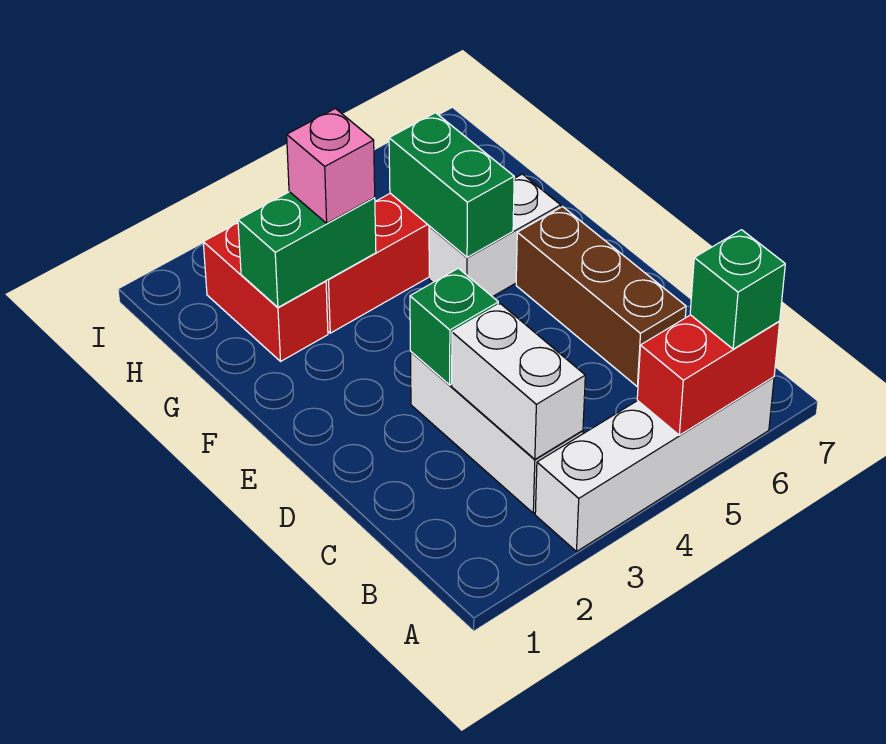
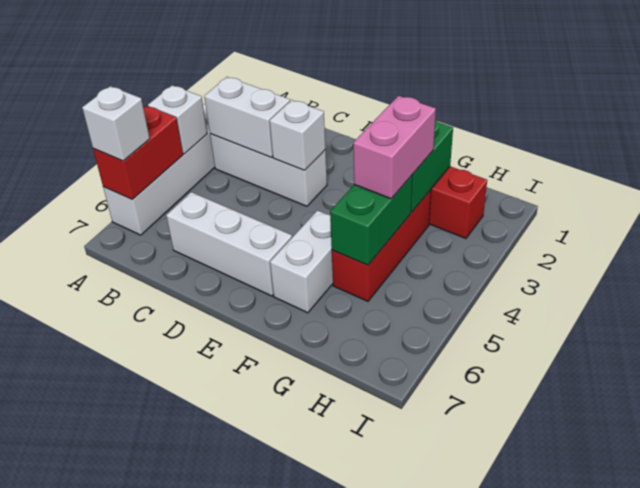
none -> white brick A4 level 2
green brick A6 level 3 -> white brick A6 level 3
brown brick C6:E6 level 1 -> white brick C6:E6 level 1
green brick D3 level 2 -> white brick D3 level 2
green brick F5:G5 level 2 -> green brick G4:G5 level 2
pink brick G3 level 3 -> pink brick G3:G4 level 3

